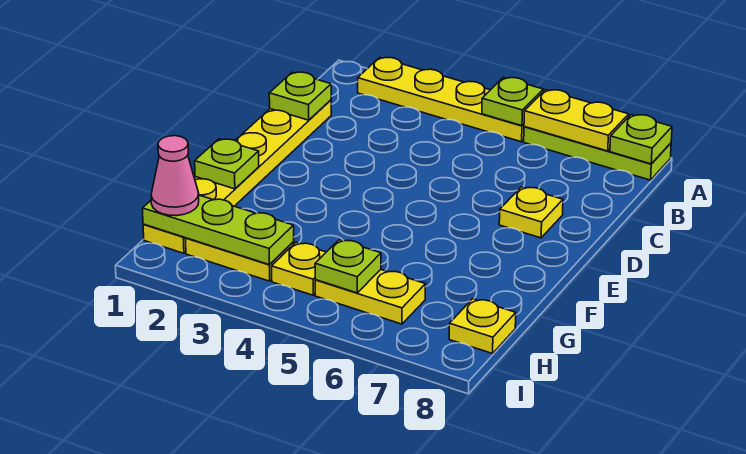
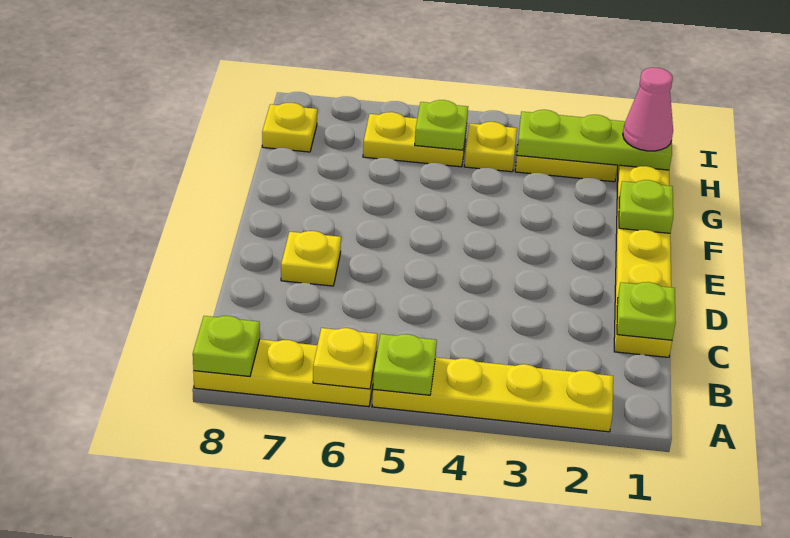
lime plate A6:A8 level 1 -> yellow plate A6:A8 level 1
yellow plate A6:A7 level 2 -> yellow plate A6 level 2

